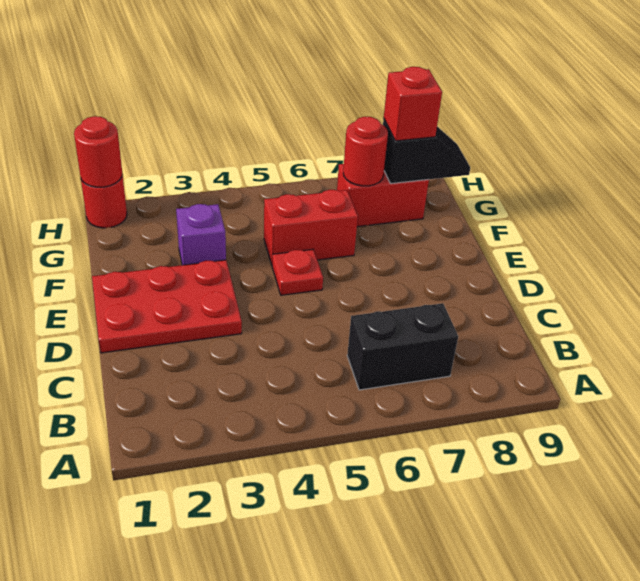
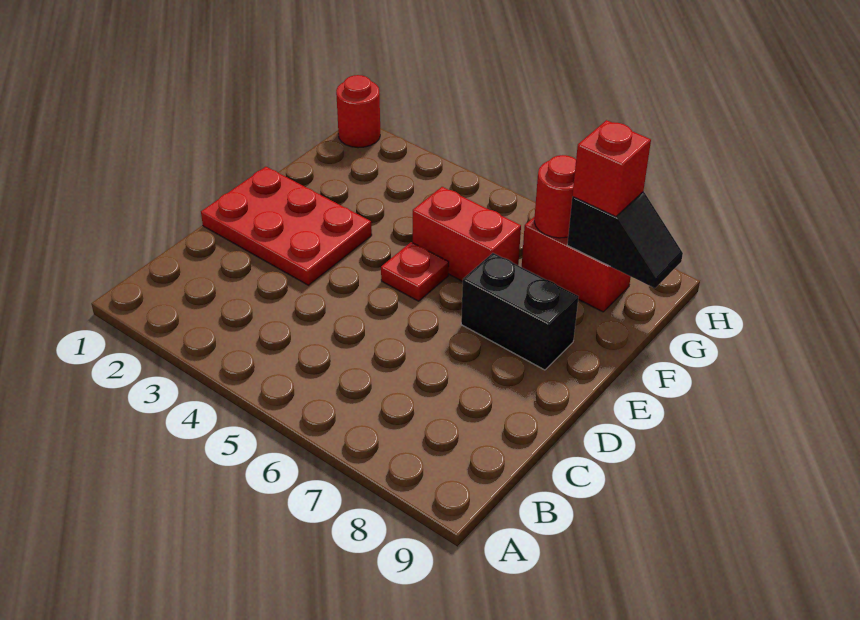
black brick B6:B7 level 1 -> black brick E7:E8 level 1
purple brick F3 level 1 -> none
red round brick H1 level 2 -> none

